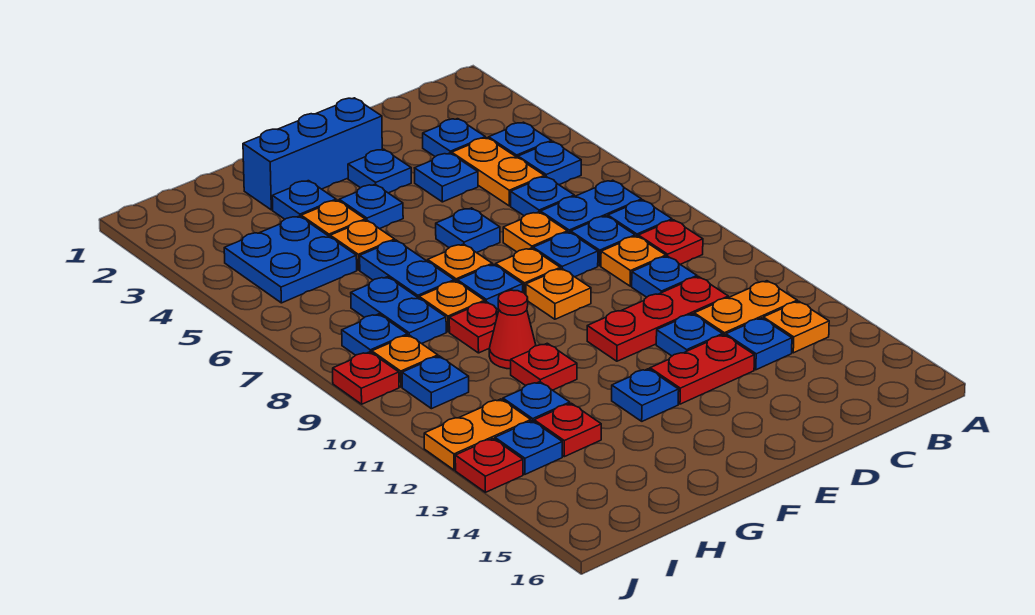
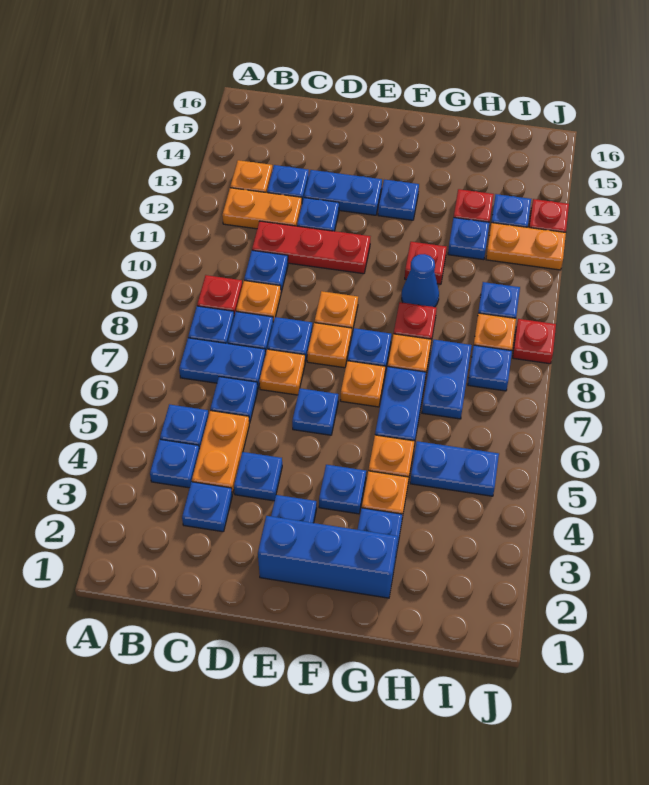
red plate D13:E13 level 1 -> blue plate D13:E13 level 1
red cone G10 level 1 -> blue cone G10 level 1
blue plate H4:I5 level 1 -> blue plate H5:I5 level 1

